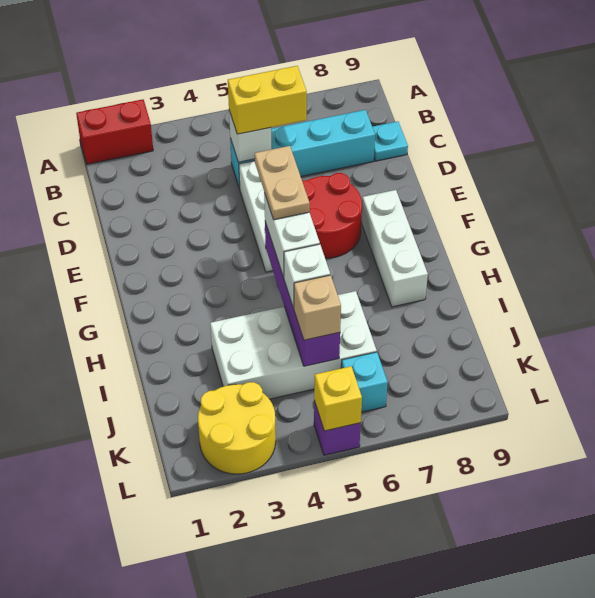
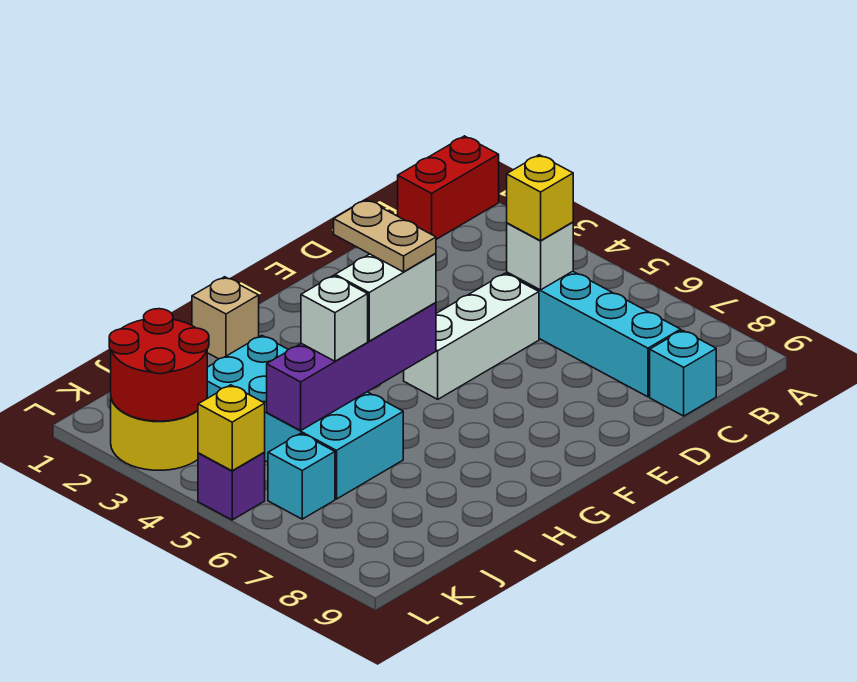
red brick A1:A2 level 1 -> red brick A1:B1 level 1
yellow brick C5:C6 level 3 -> yellow brick C5 level 3
cyan plate C9 level 1 -> cyan brick C9 level 1
red round brick E6:F7 level 1 -> red round brick K2:L3 level 2
tan plate F5:G5 level 4 -> tan plate G4:G5 level 4
white brick F8:H8 level 1 -> none
white brick I3:J6 level 1 -> cyan brick I3:J6 level 1
tan brick J5 level 3 -> tan brick H1 level 1

